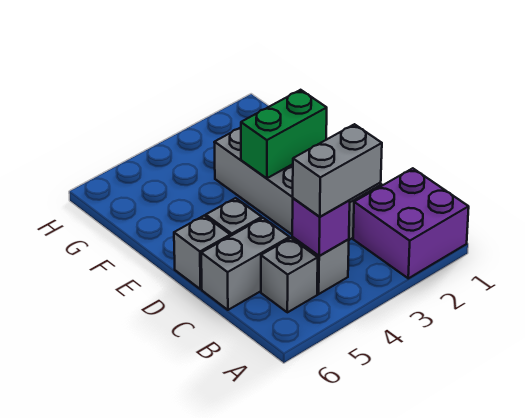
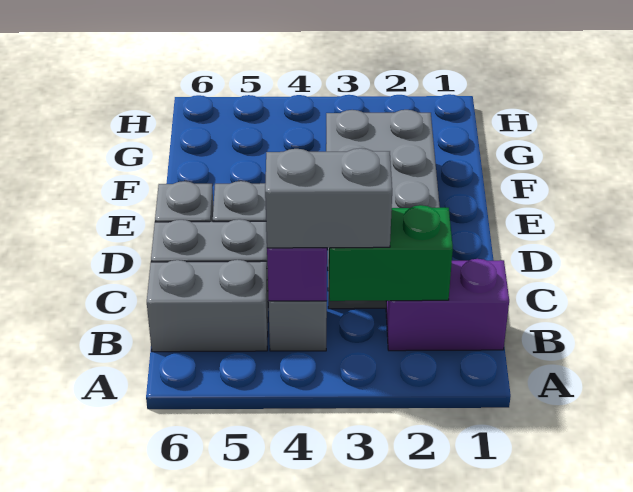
purple brick A1:B2 level 1 -> purple brick B1:B2 level 1
grey brick B5 level 1 -> grey brick B5:B6 level 1
green brick E2:E3 level 2 -> green brick B2:B3 level 2

